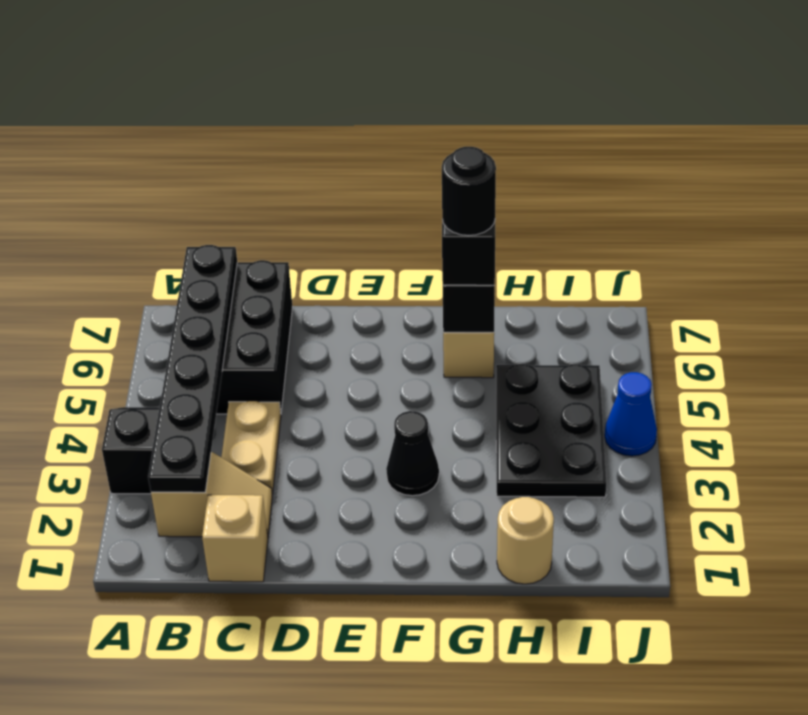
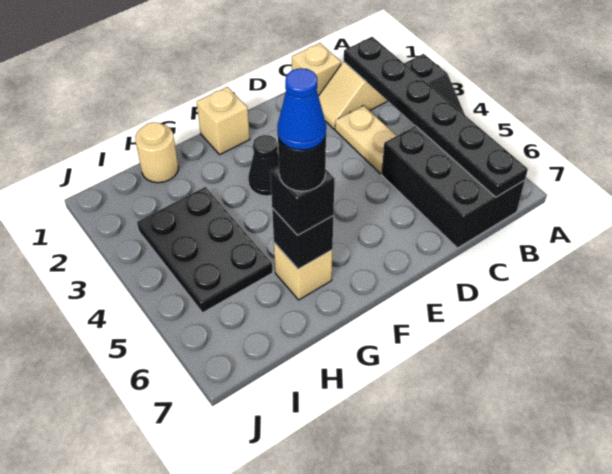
none -> tan brick F1 level 1
blue cone J4 level 1 -> blue cone G6 level 5

